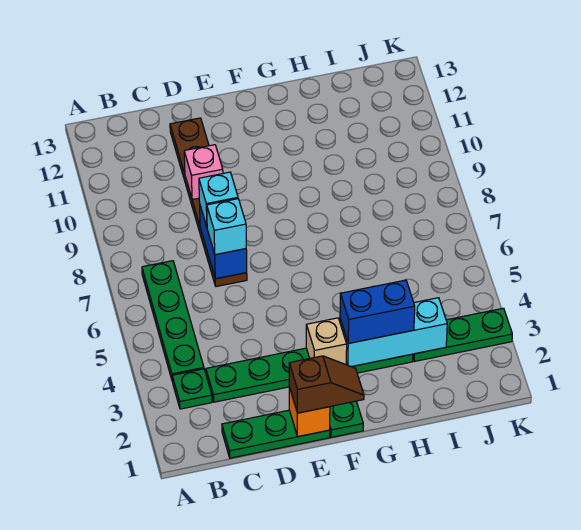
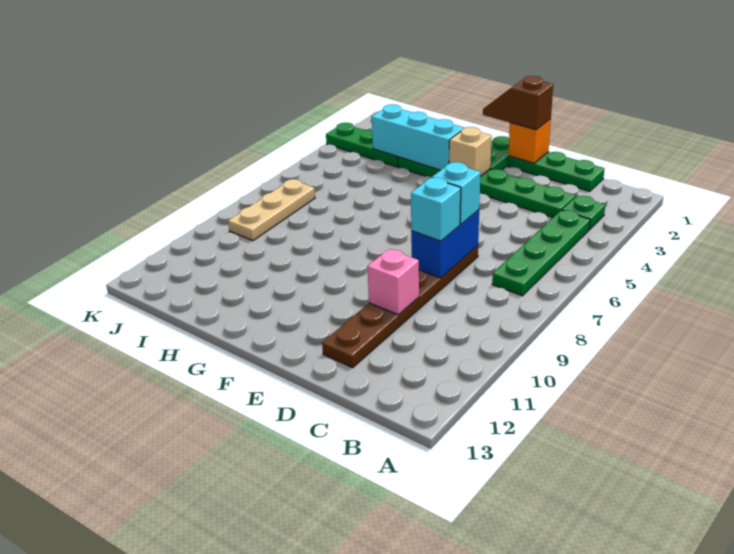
blue brick G3:H3 level 3 -> none
none -> tan plate J7:J9 level 1

